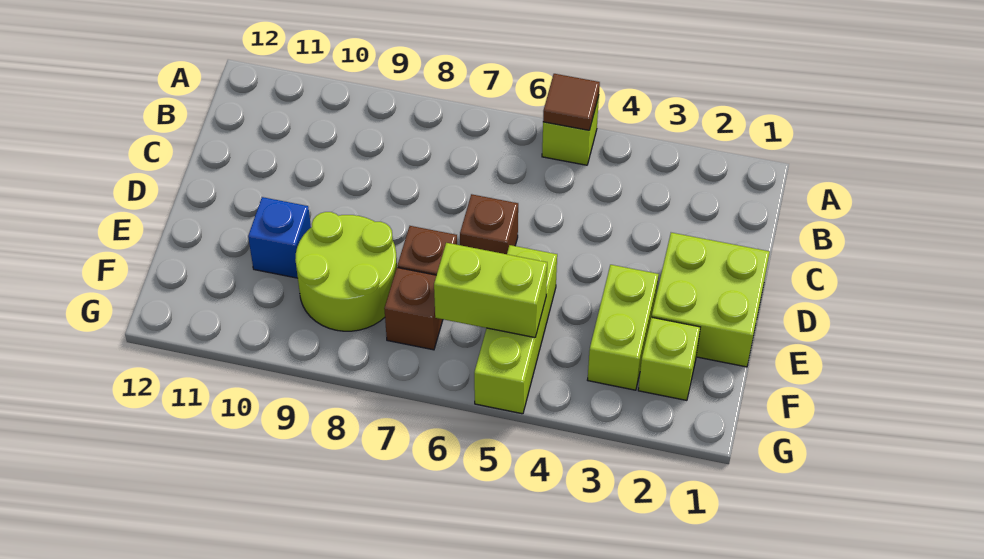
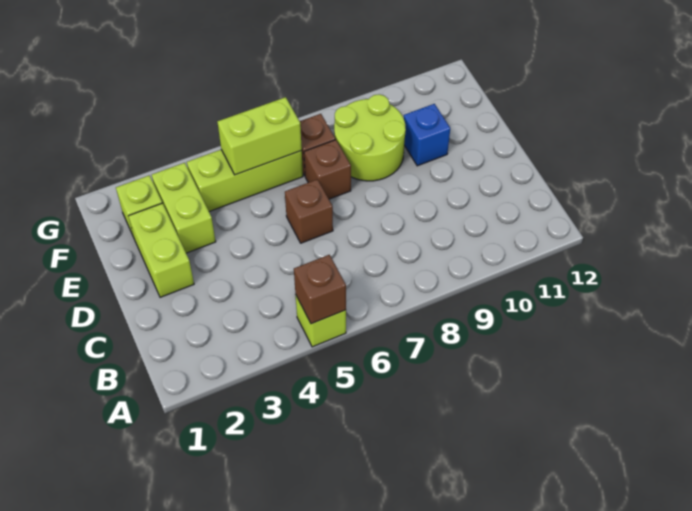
brown tile A5 level 2 -> brown brick A5 level 2
lime brick D1:E2 level 1 -> lime brick D2:E2 level 1
lime brick E5:G5 level 1 -> lime brick F4:F6 level 1

